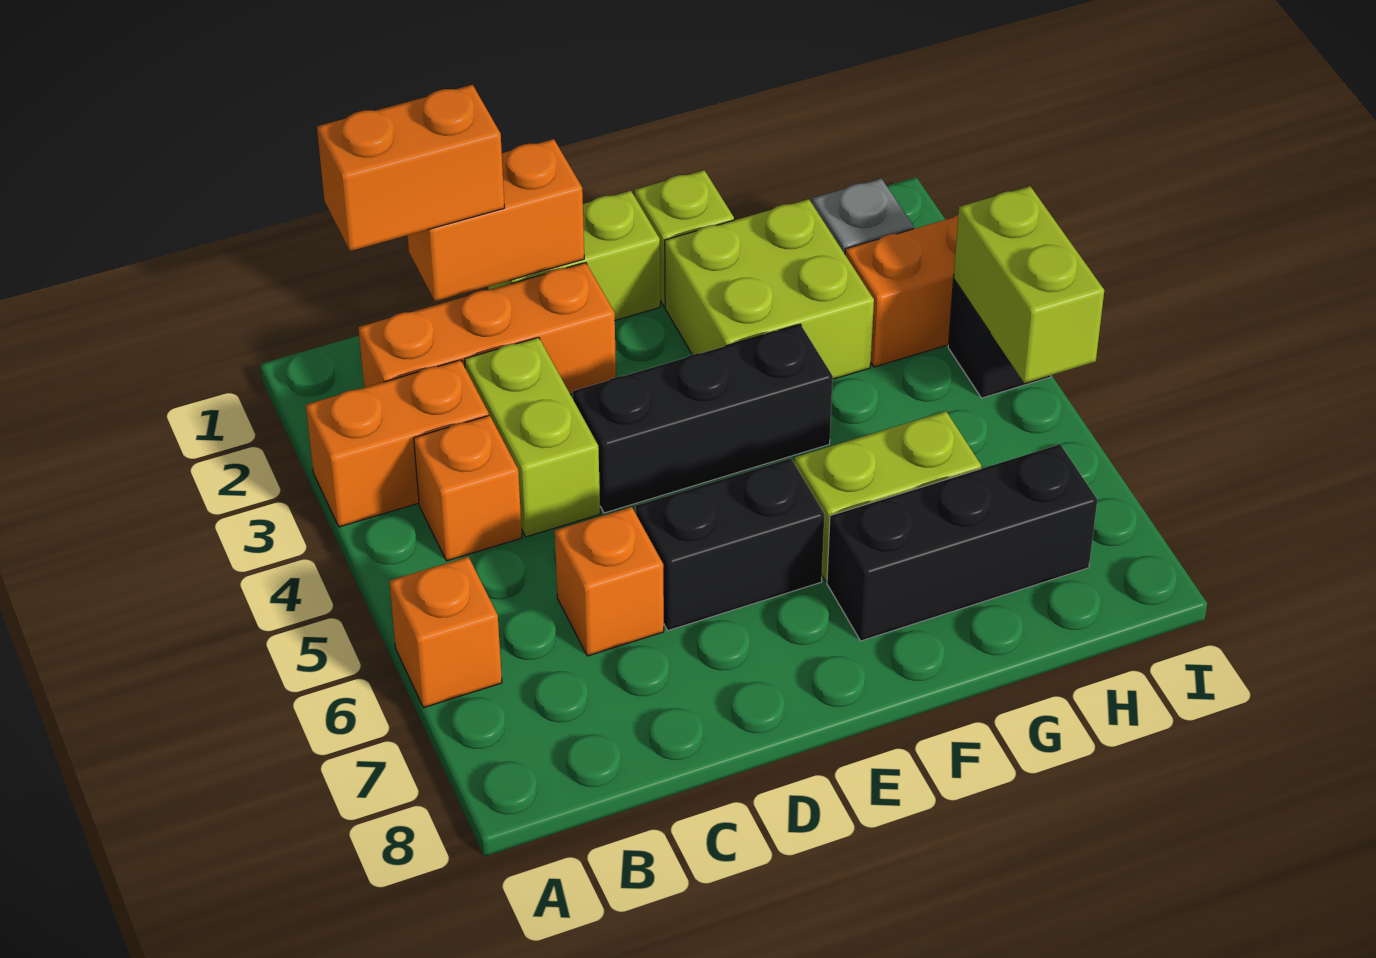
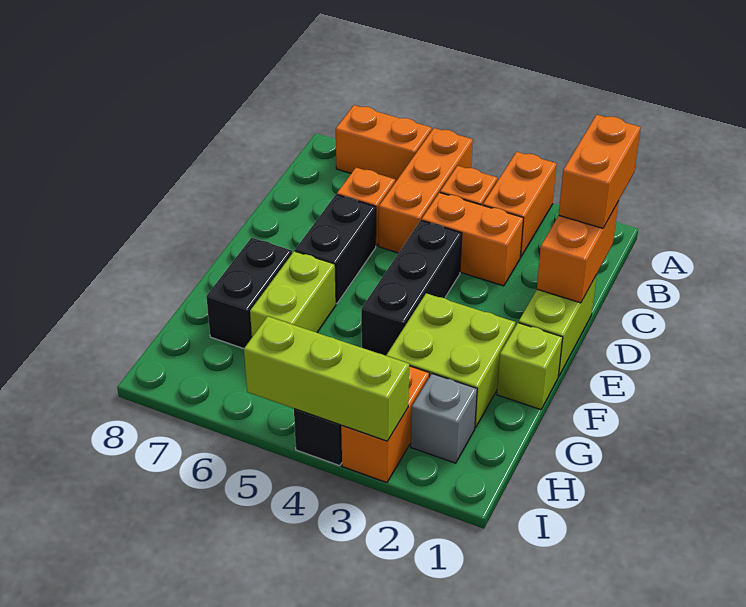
orange brick A6 level 1 -> orange brick A6:A7 level 1
orange brick B2:D2 level 1 -> orange brick A5:C5 level 1
lime brick C3:C4 level 1 -> orange brick C3:C4 level 1
black brick F7:H7 level 1 -> black brick F7:G7 level 1
lime brick I4:I5 level 2 -> lime brick I3:I5 level 2

